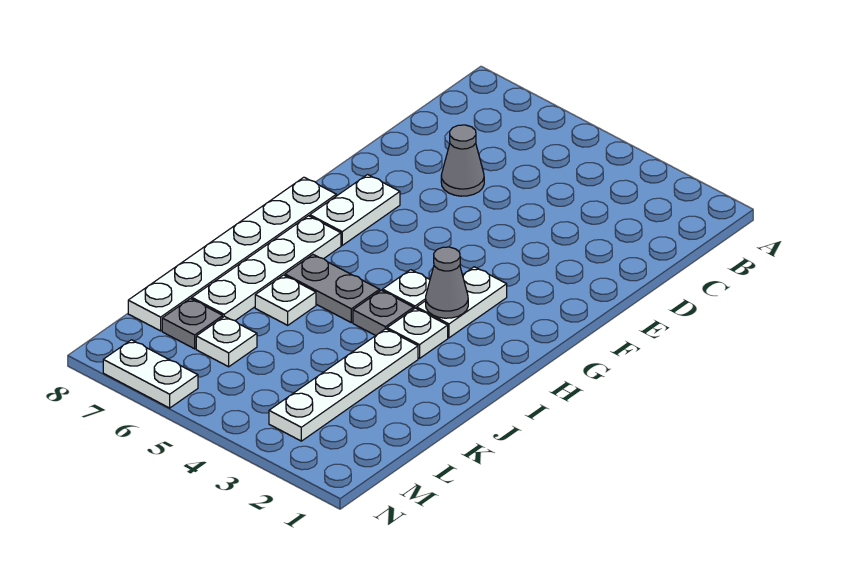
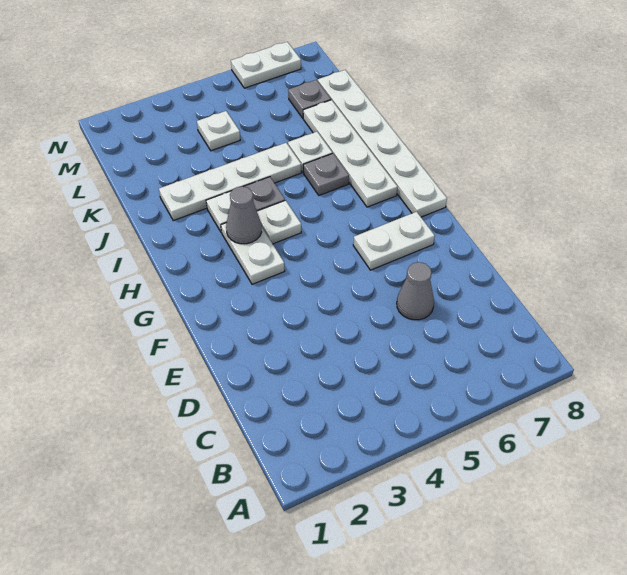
white plate F7:G7 level 1 -> white plate F6:F7 level 1
grey plate I5:I6 level 1 -> grey plate I6 level 1
white plate J3:M3 level 1 -> white plate J2:J5 level 1
white plate L6 level 1 -> white plate L4 level 1

